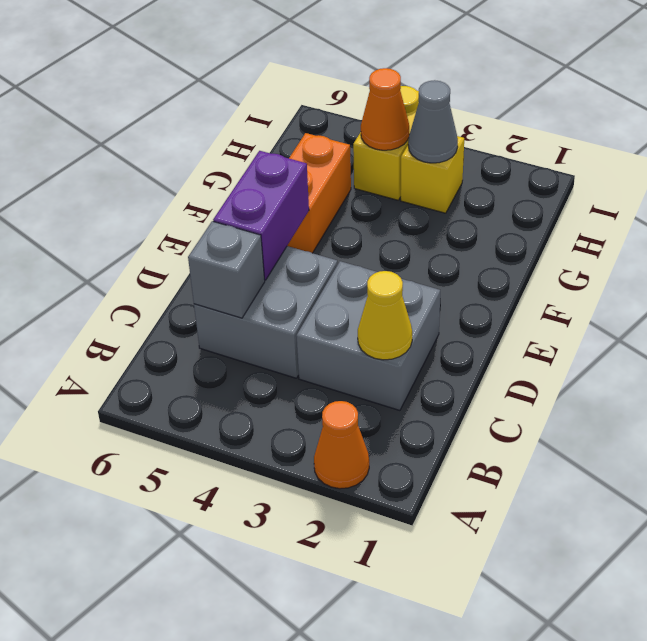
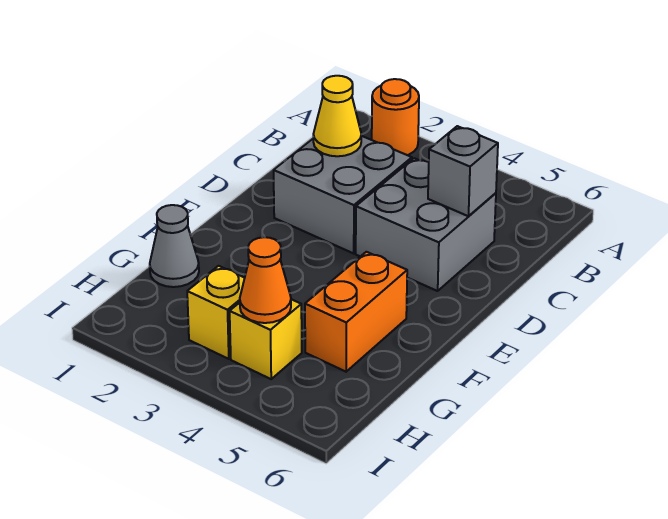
orange cone A2 level 1 -> orange round brick A2 level 1
purple brick D5:E5 level 2 -> none
grey cone H3 level 2 -> grey cone G1 level 1
yellow brick H4:I4 level 1 -> yellow brick H4 level 1

